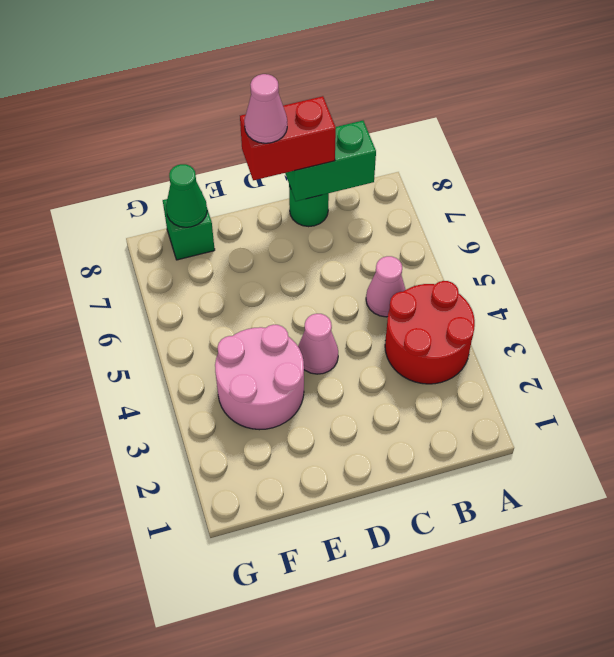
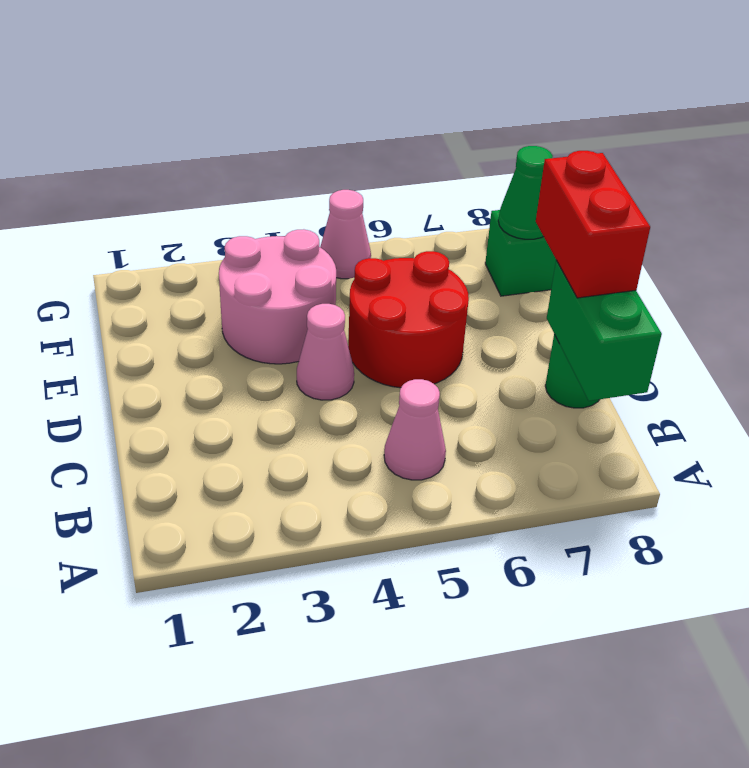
red round brick A3:B4 level 1 -> red round brick D5:E6 level 1
pink cone D8 level 4 -> pink cone G5 level 1

